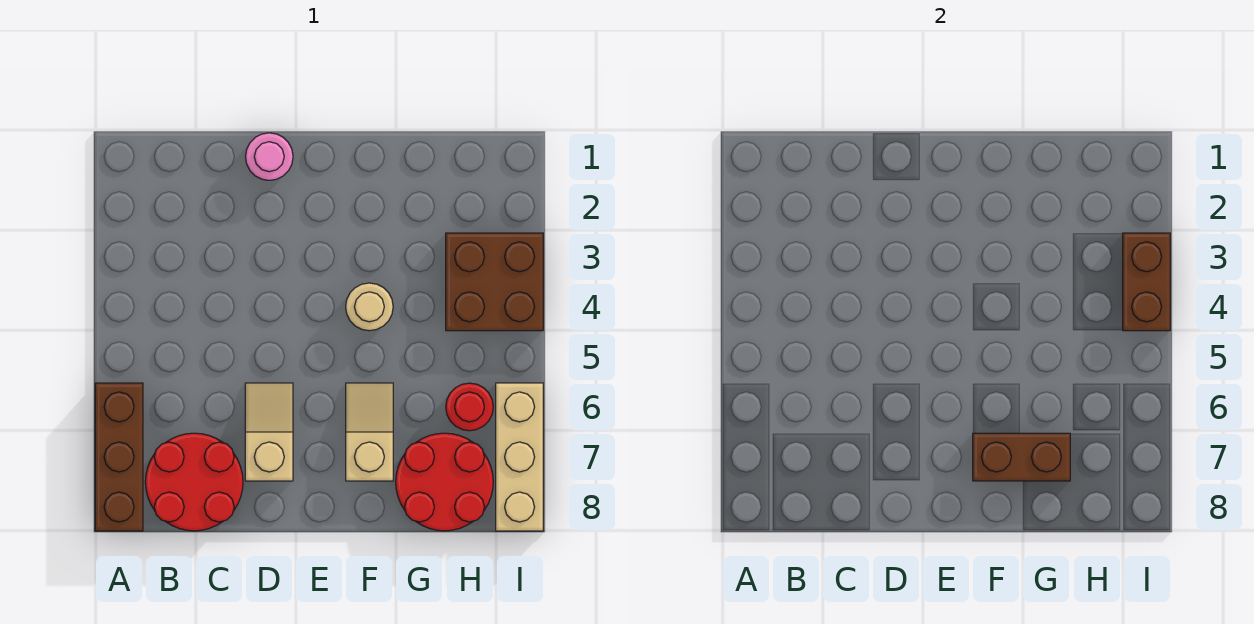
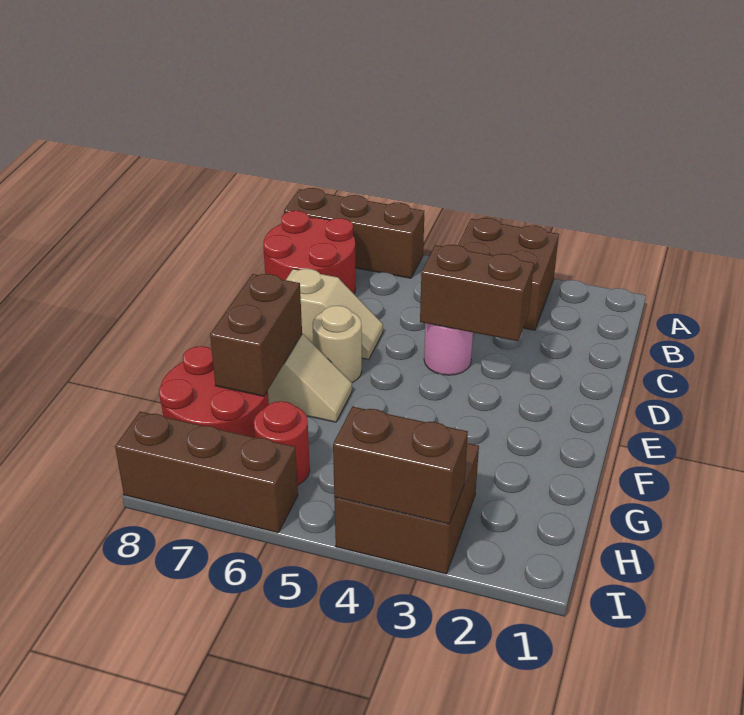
none -> brown brick A3:B4 level 1
pink round brick D1 level 1 -> pink round brick D4 level 1
none -> brown brick D3:D4 level 2
tan round brick F4 level 1 -> tan round brick E6 level 1
tan brick I6:I8 level 1 -> brown brick I6:I8 level 1

